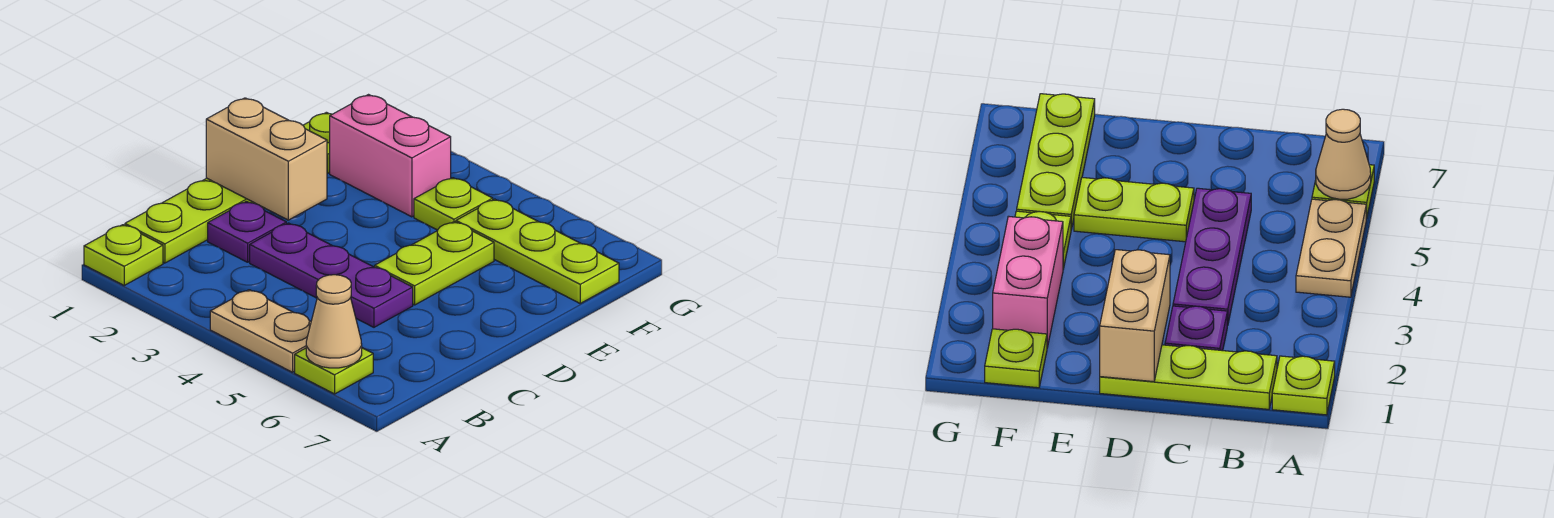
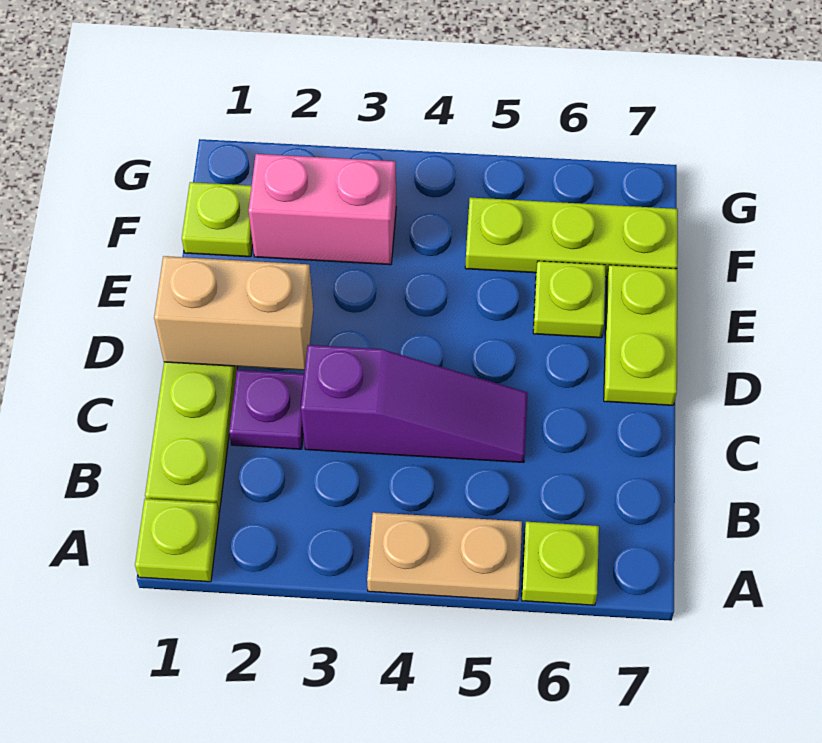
tan cone A6 level 2 -> none
purple plate C3:C5 level 1 -> purple slope C3:C5 level 1 top 3
lime plate D5:E5 level 1 -> lime plate D7:E7 level 1
lime plate F4 level 1 -> lime plate E6 level 1

